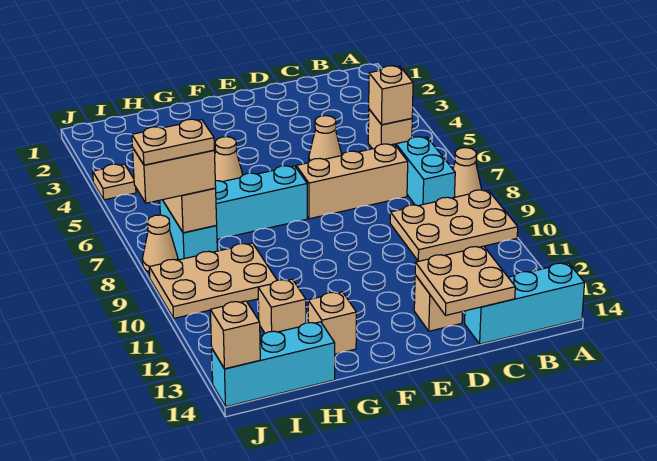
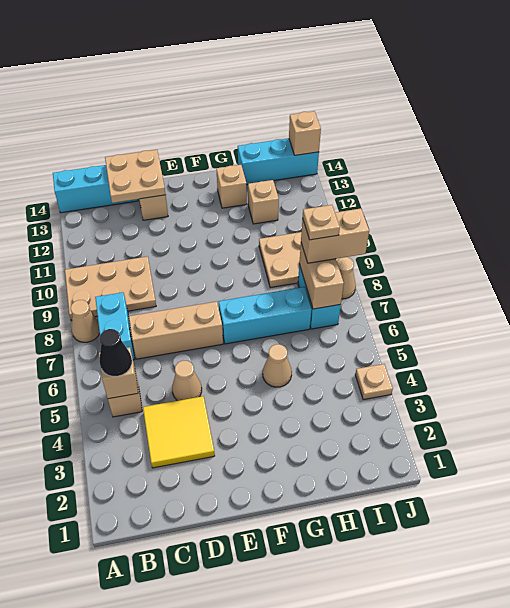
none -> black cone B5 level 3
none -> yellow tile C3:D4 level 1
tan plate I8:J8 level 4 -> tan plate I8 level 4

